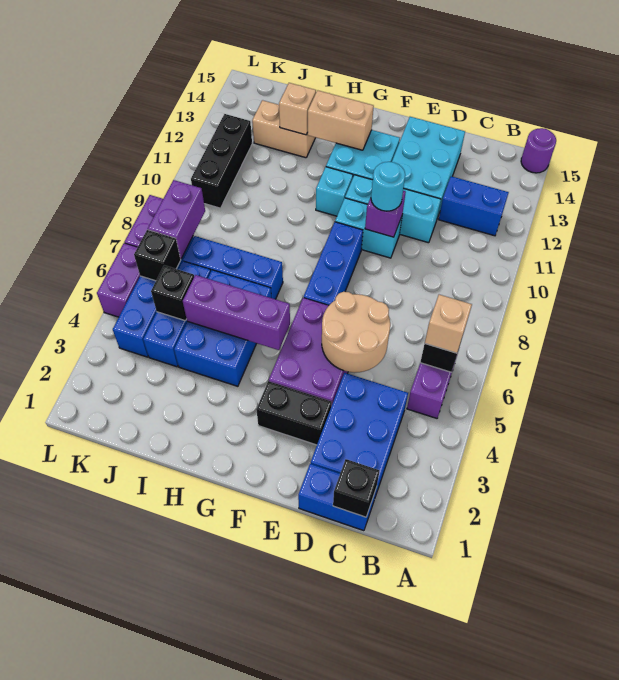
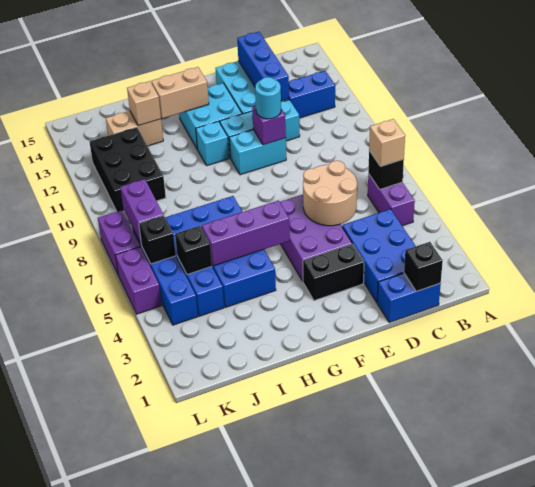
purple round brick A15 level 1 -> none
blue brick F7:F9 level 1 -> blue brick D12:D14 level 2
black brick K10:K12 level 1 -> black brick J10:K12 level 1

